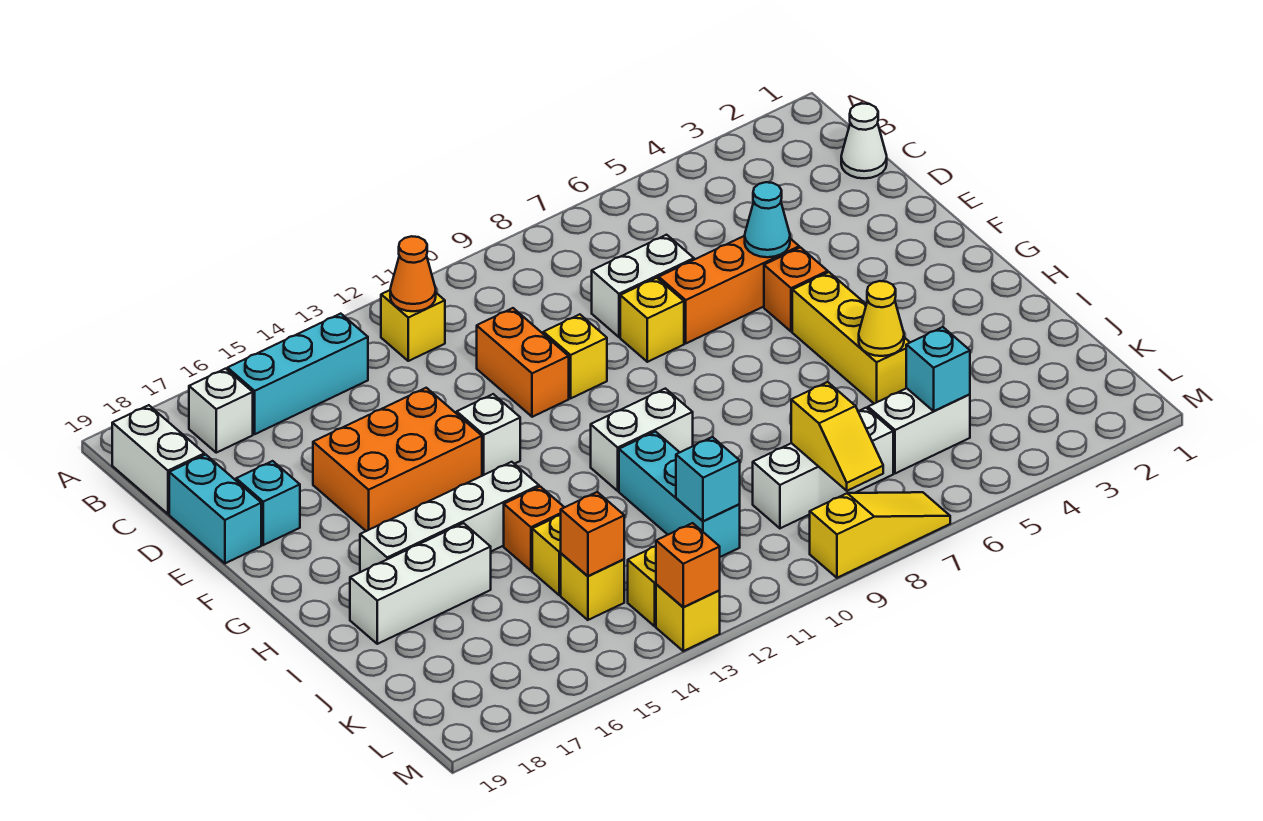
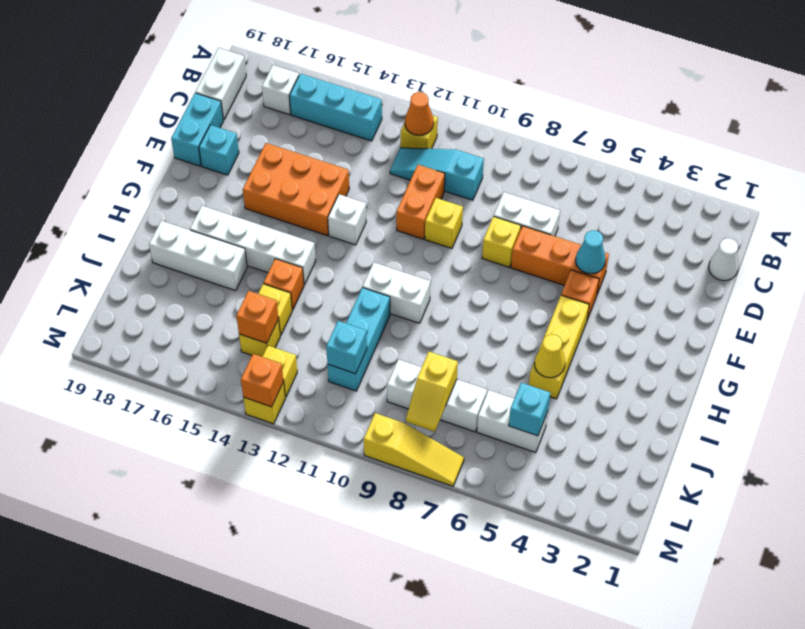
none -> cyan slope C10:C12 level 1 top 10

